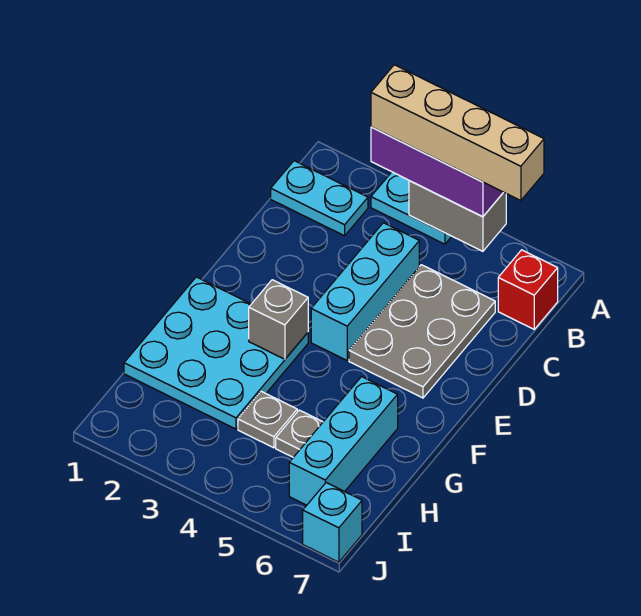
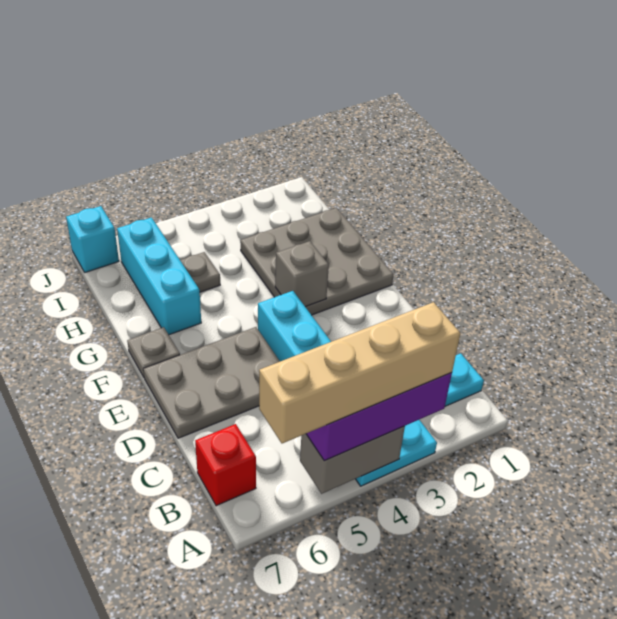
grey plate C5:E6 level 1 -> grey plate D5:E7 level 1
cyan plate F1:H3 level 1 -> grey plate F1:H3 level 1
grey plate H4 level 1 -> grey plate F7 level 1

